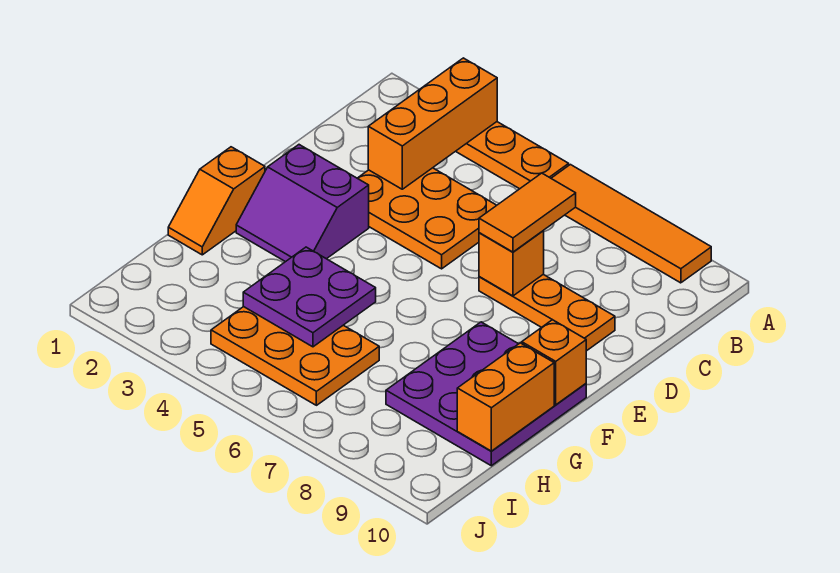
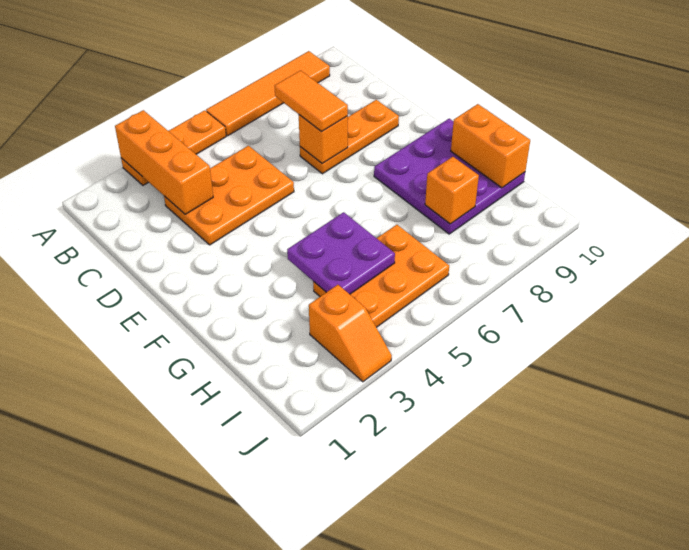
purple slope E2:F3 level 1 top E -> none
orange slope F1:G1 level 1 top F -> orange slope I3:J3 level 1 top I
orange brick F10 level 2 -> orange brick H8 level 2

